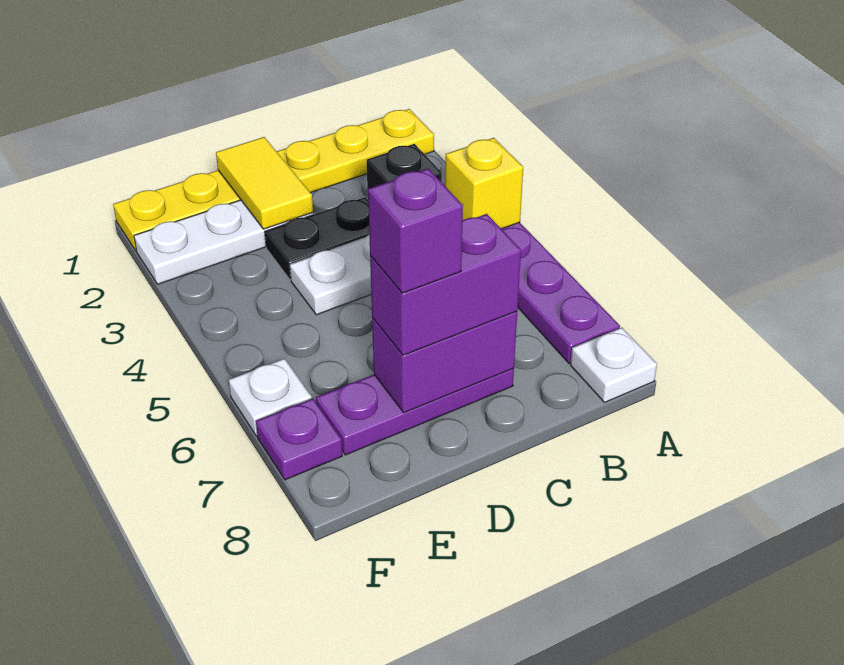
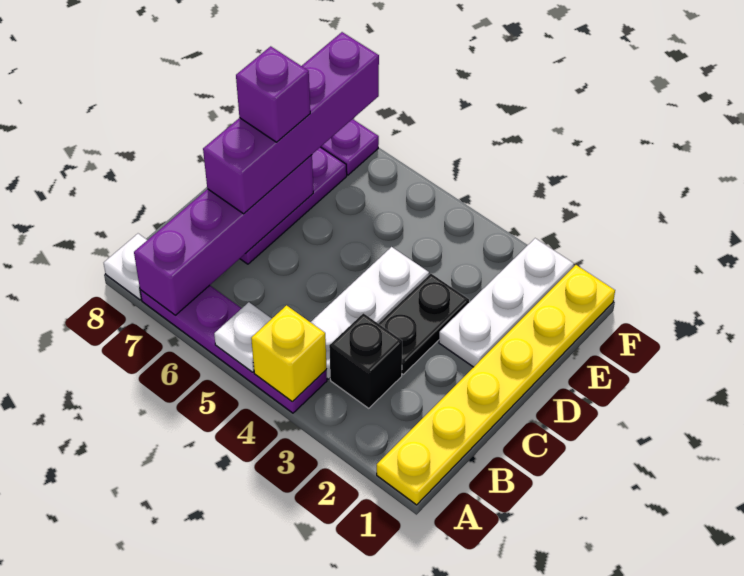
purple brick C7:D7 level 2 -> purple brick A7:D7 level 2
purple brick C7:D7 level 3 -> purple brick C7:F7 level 3
yellow tile D1:D2 level 2 -> none
white plate F6 level 1 -> white plate A5 level 2

